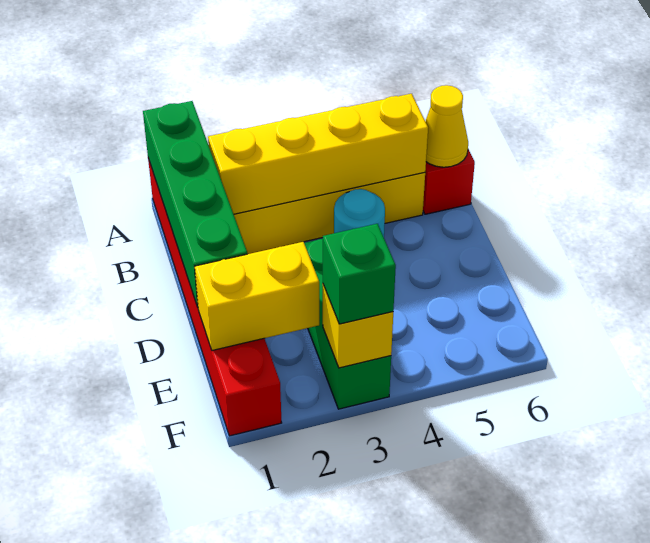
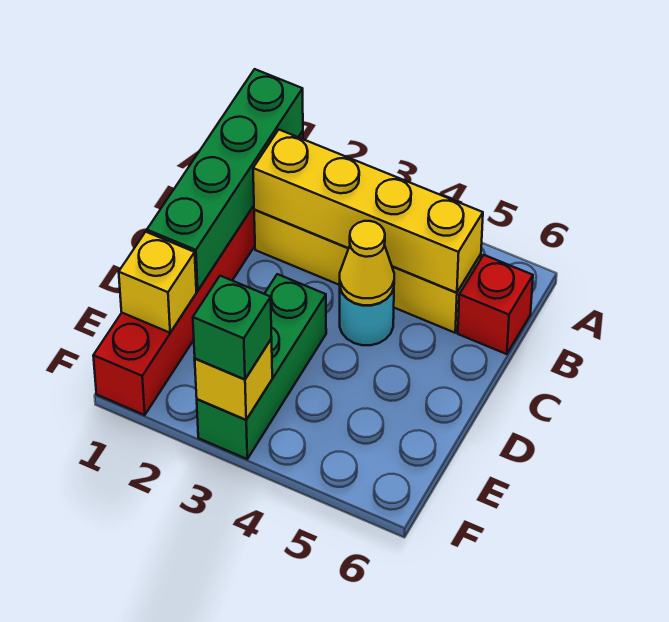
yellow cone B6 level 2 -> yellow cone C4 level 2
yellow brick E1:E2 level 2 -> yellow brick E1 level 2

